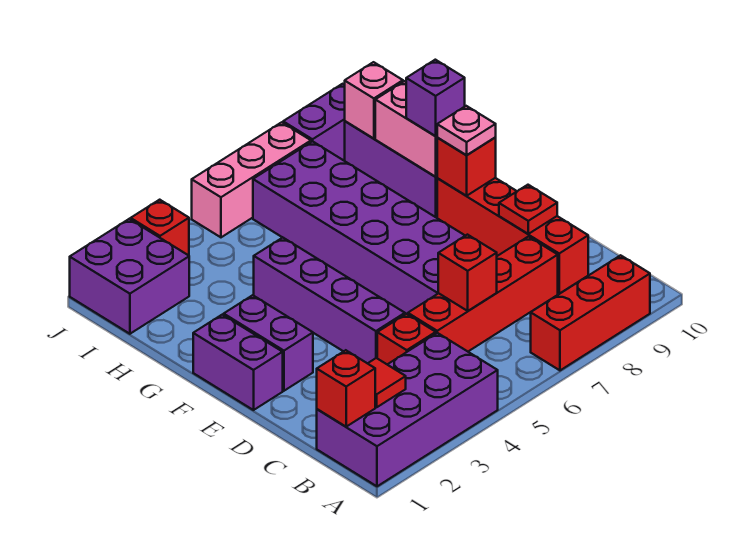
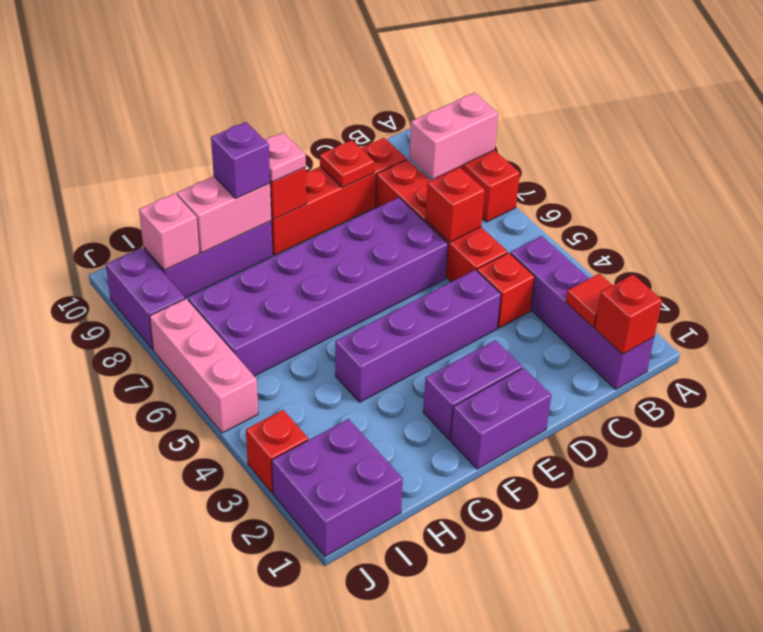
purple brick A1:B4 level 1 -> purple brick B1:B4 level 1
none -> pink brick A8:B8 level 2

